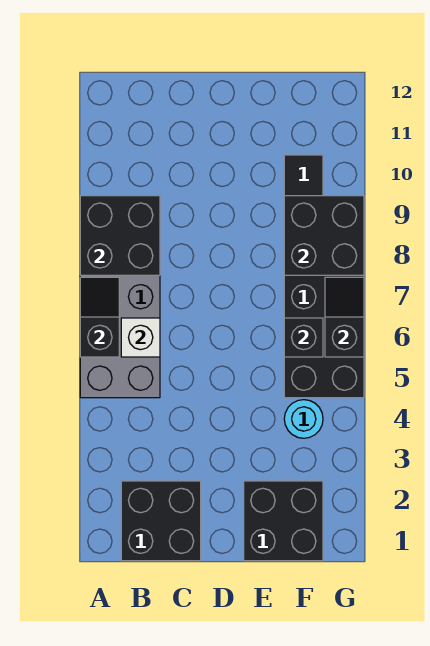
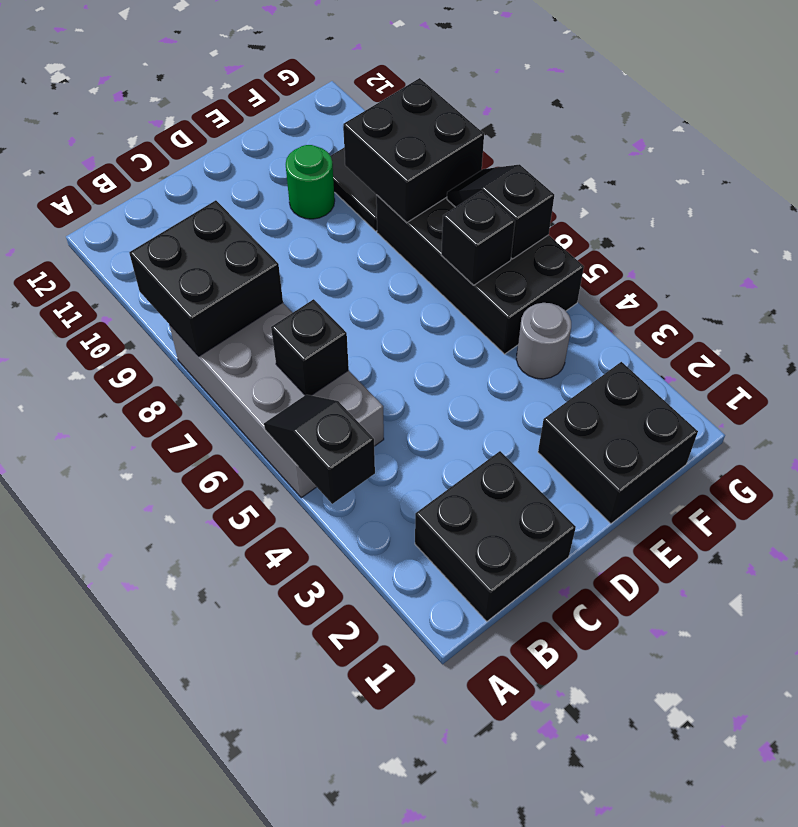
black slope A6:A7 level 2 top 6 -> black slope A4:A5 level 2 top 4
white brick B6 level 2 -> black brick B6 level 2
none -> green round brick E10 level 1
cyan round brick F4 level 1 -> grey round brick F4 level 1

